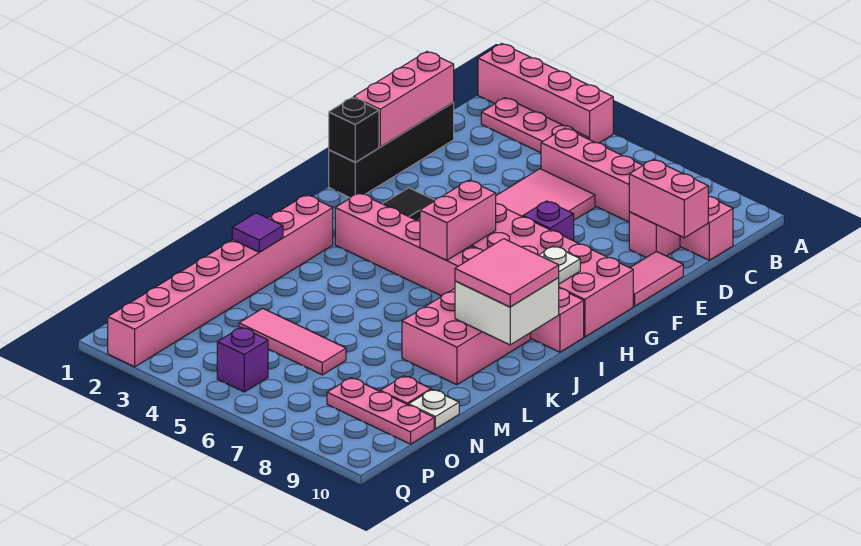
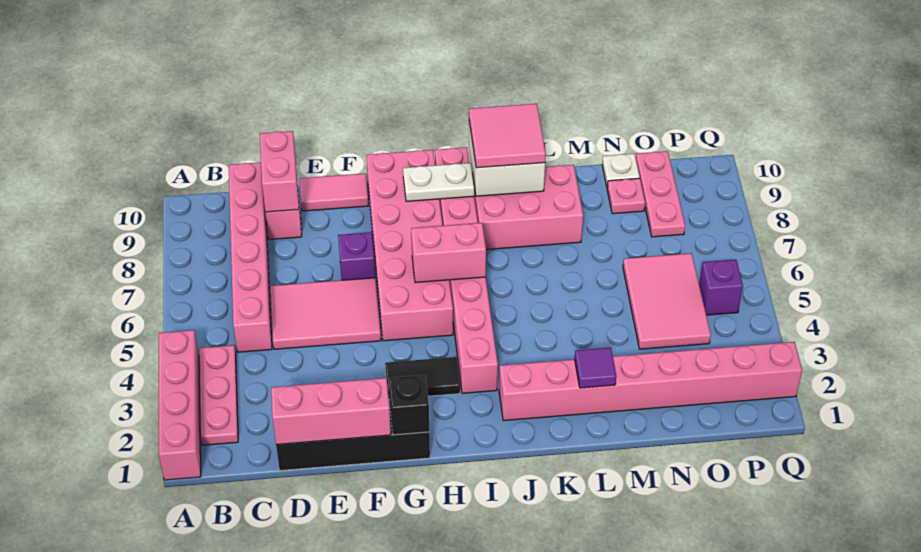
pink tile N4:N6 level 1 -> pink tile N4:O6 level 1

